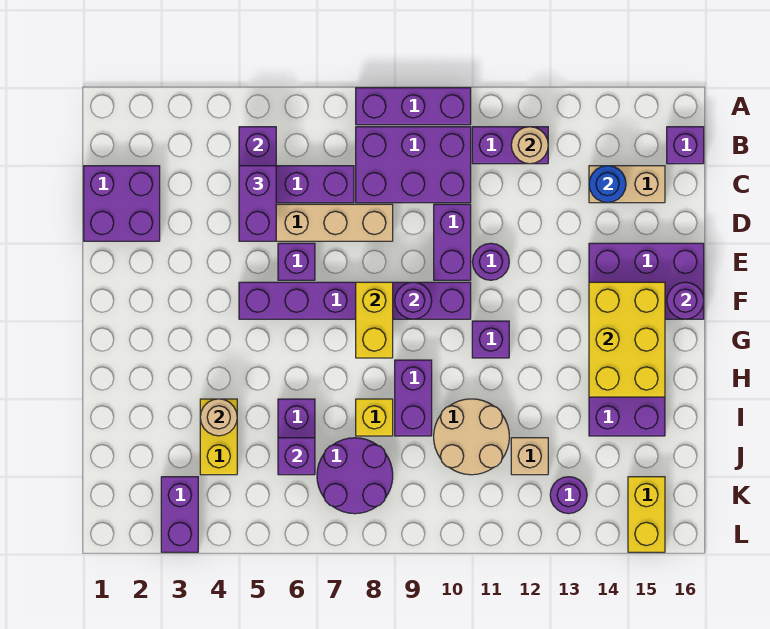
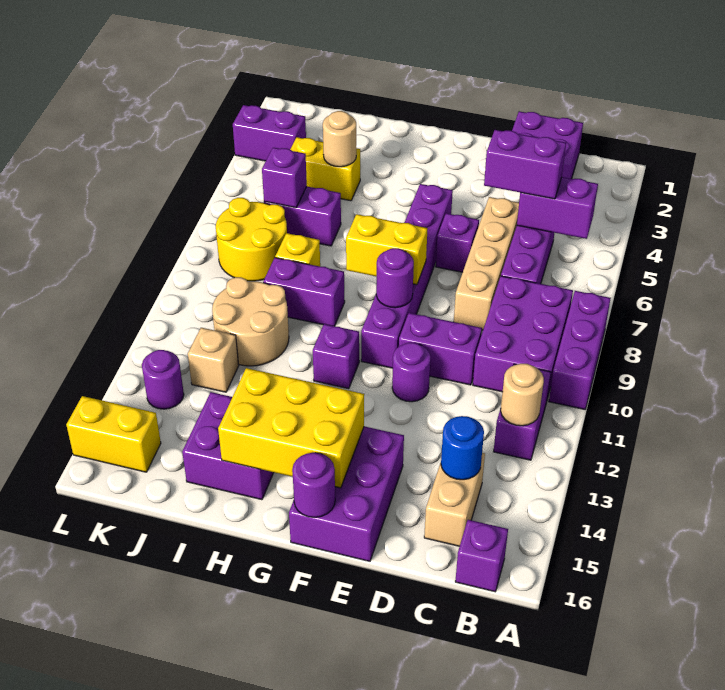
purple round brick J7:K8 level 1 -> yellow round brick J7:K8 level 1

